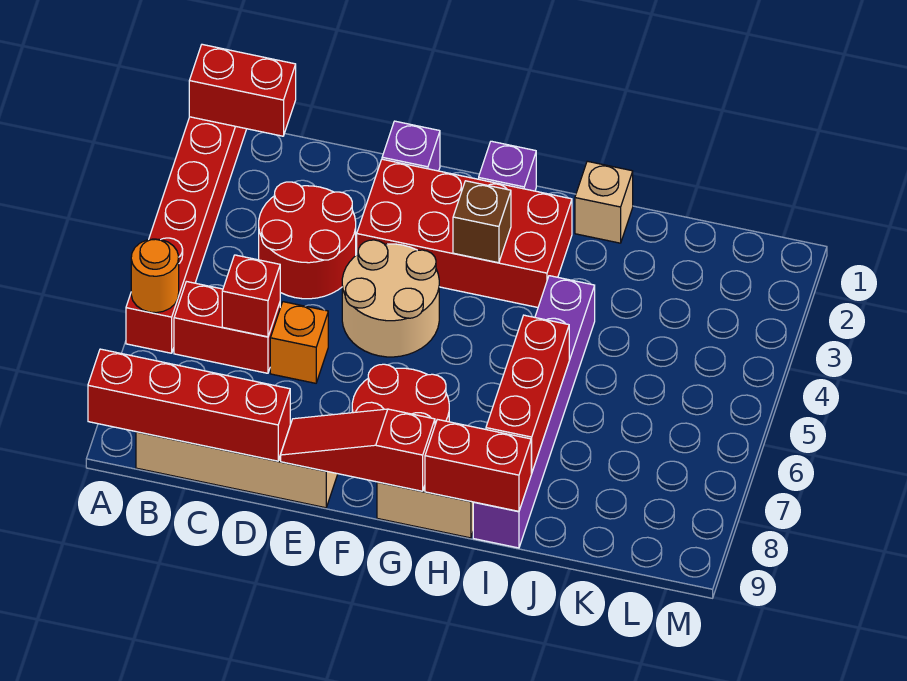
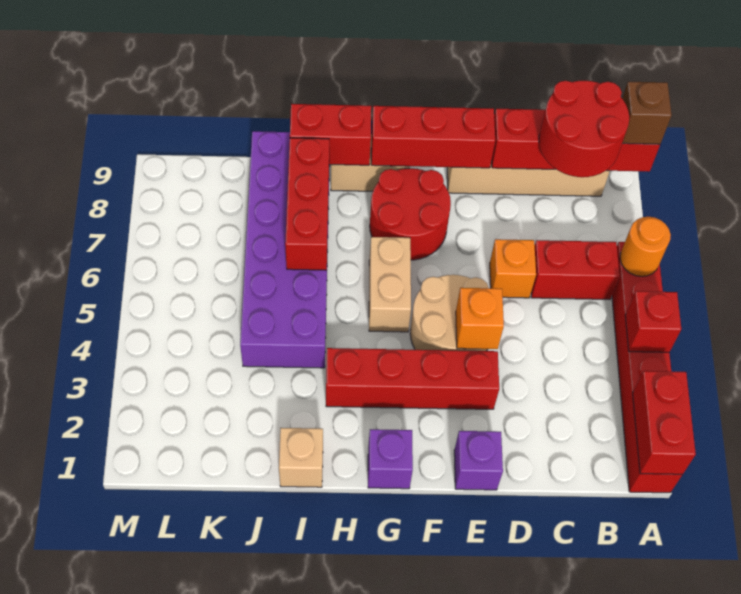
red brick A1:B1 level 2 -> red brick A1:A2 level 2
red round brick C3:D4 level 1 -> red round brick B8:C9 level 3
red brick C6 level 2 -> red brick A4 level 2
red brick E2:H3 level 1 -> red brick E3:H3 level 1
none -> orange brick E4 level 2
red slope E9:G9 level 2 top G -> red brick E9:G9 level 2
brown brick G3 level 2 -> brown brick A9 level 3
none -> tan brick G5:G6 level 1
purple brick I4:I9 level 1 -> purple brick I4:J9 level 1

